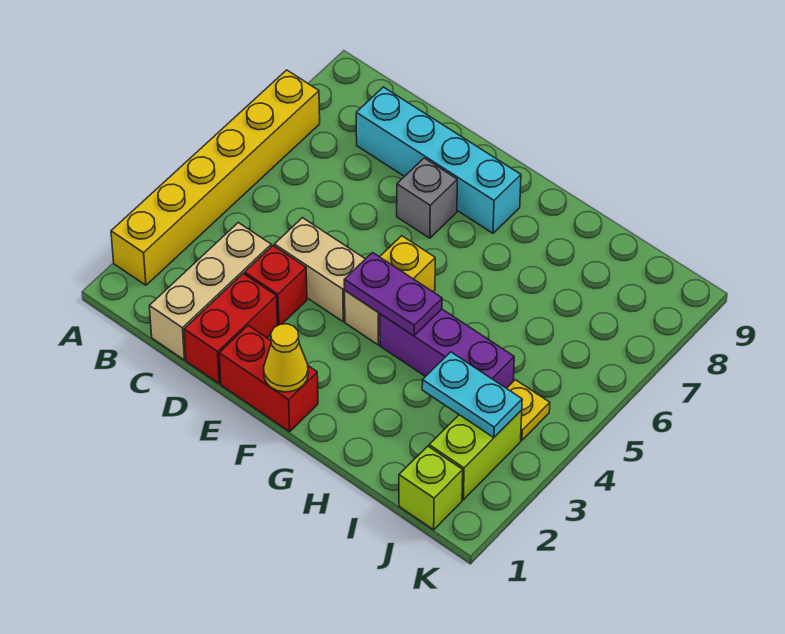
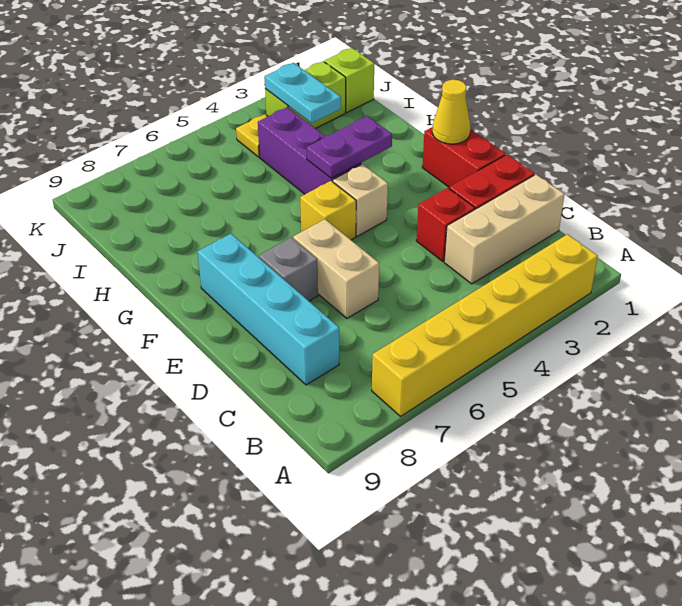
tan brick D4:E4 level 1 -> tan brick D6:E6 level 1
purple plate F4:G4 level 2 -> purple plate G3:G4 level 2

